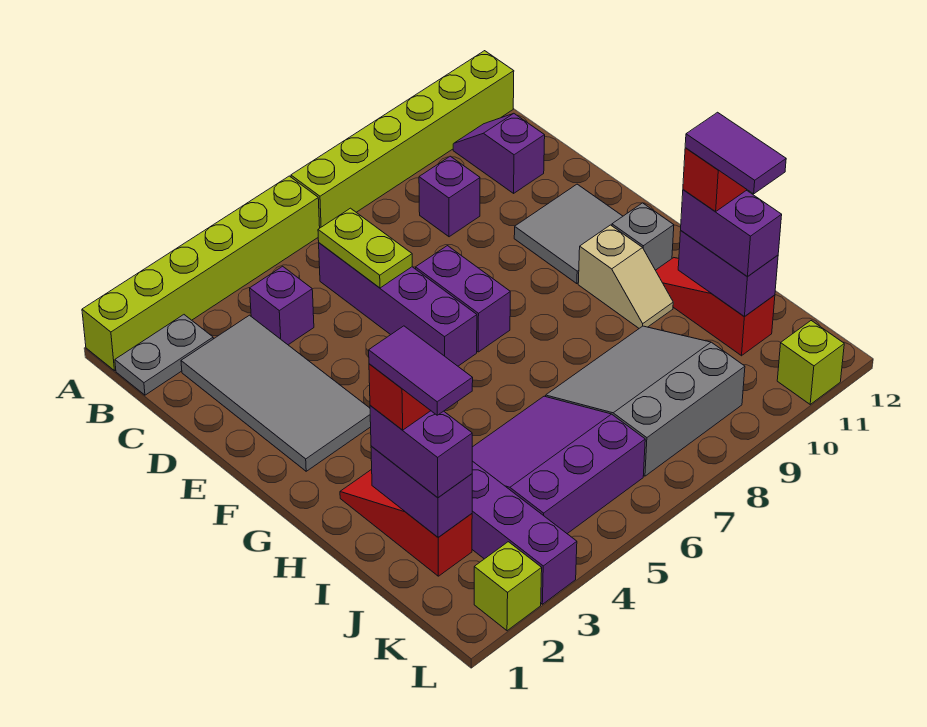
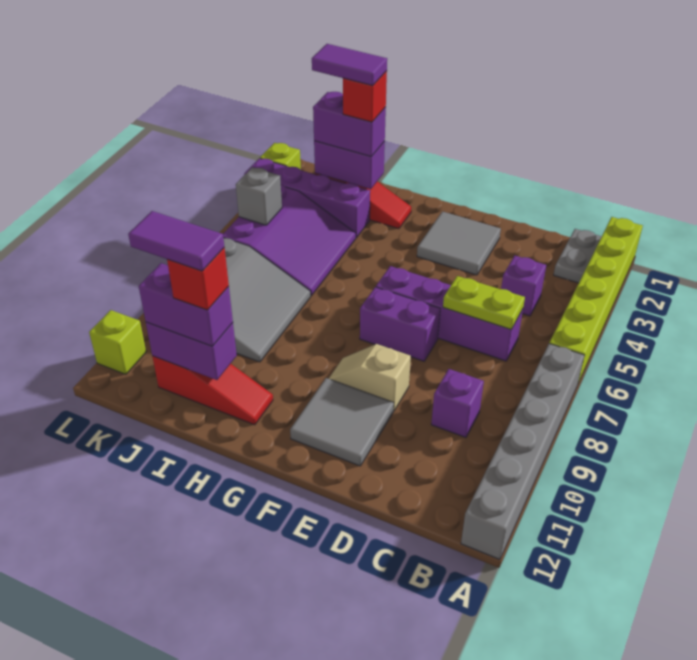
lime brick A7:A12 level 1 -> grey brick A7:A12 level 1
purple slope B11:C11 level 1 top C -> none
grey tile C2:F3 level 1 -> grey tile E2:F3 level 1
tan slope G10:H10 level 1 top G -> tan slope E9:F9 level 1 top E
grey brick G11 level 1 -> grey brick K5 level 2

